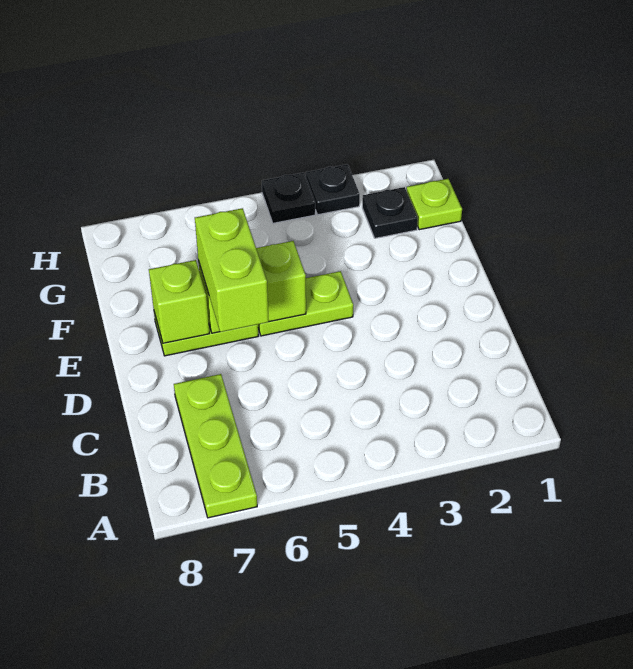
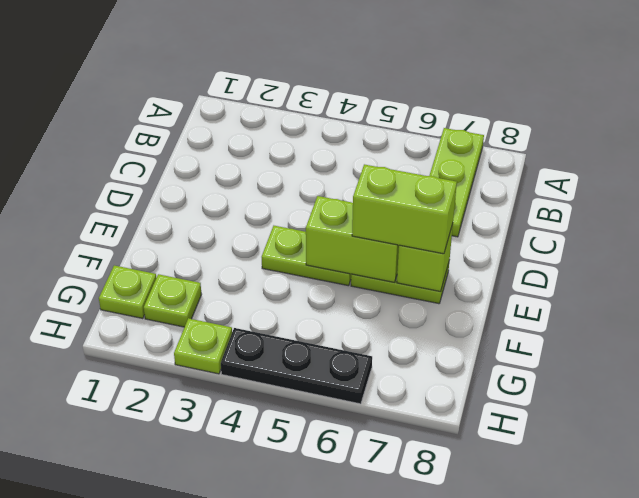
lime brick D6:E6 level 3 -> lime brick E6:E7 level 3
black plate G2 level 1 -> lime plate G2 level 1
black plate H3 level 1 -> lime plate H3 level 1
black plate H4 level 1 -> black plate H4:H6 level 1

